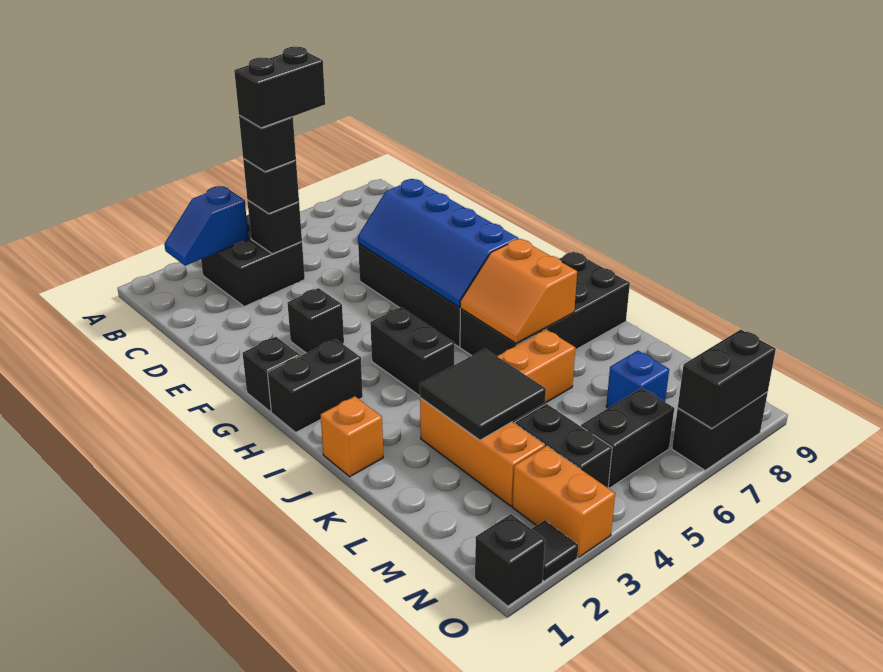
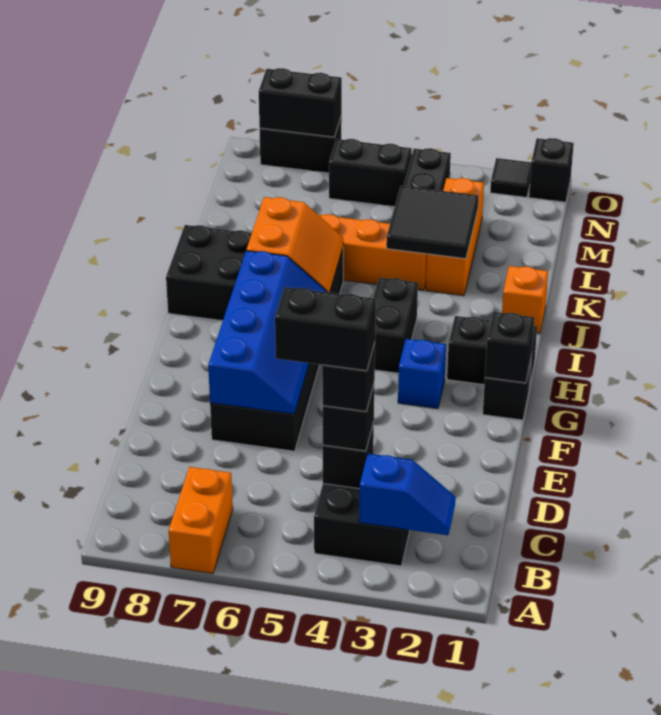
black brick F3 level 1 -> black brick G1 level 2
blue brick M7 level 1 -> blue brick G3 level 1
orange brick N3:O3 level 1 -> orange brick A7:B7 level 1

